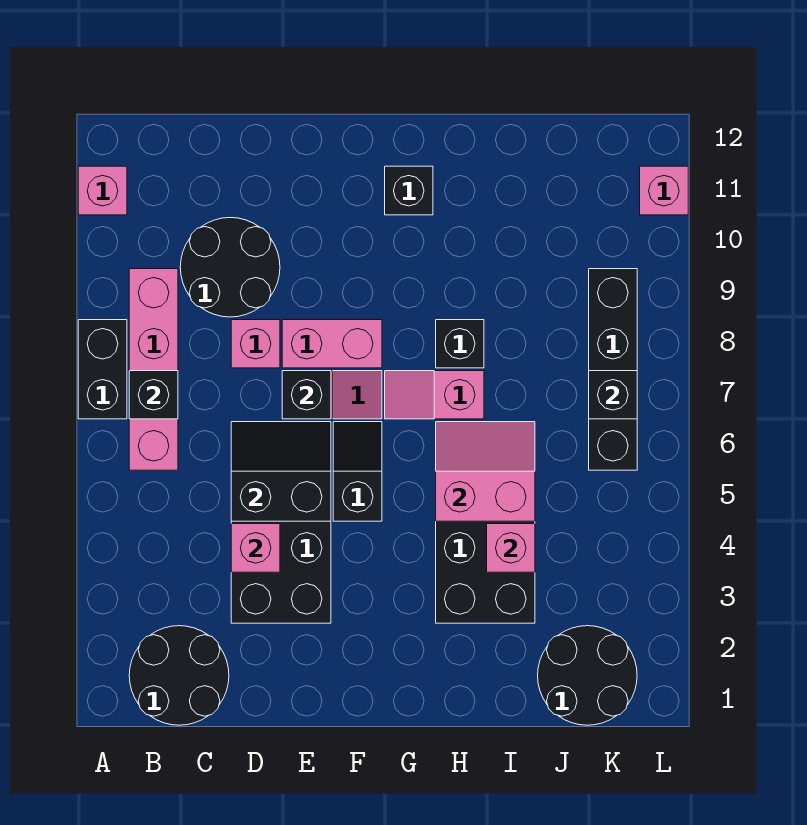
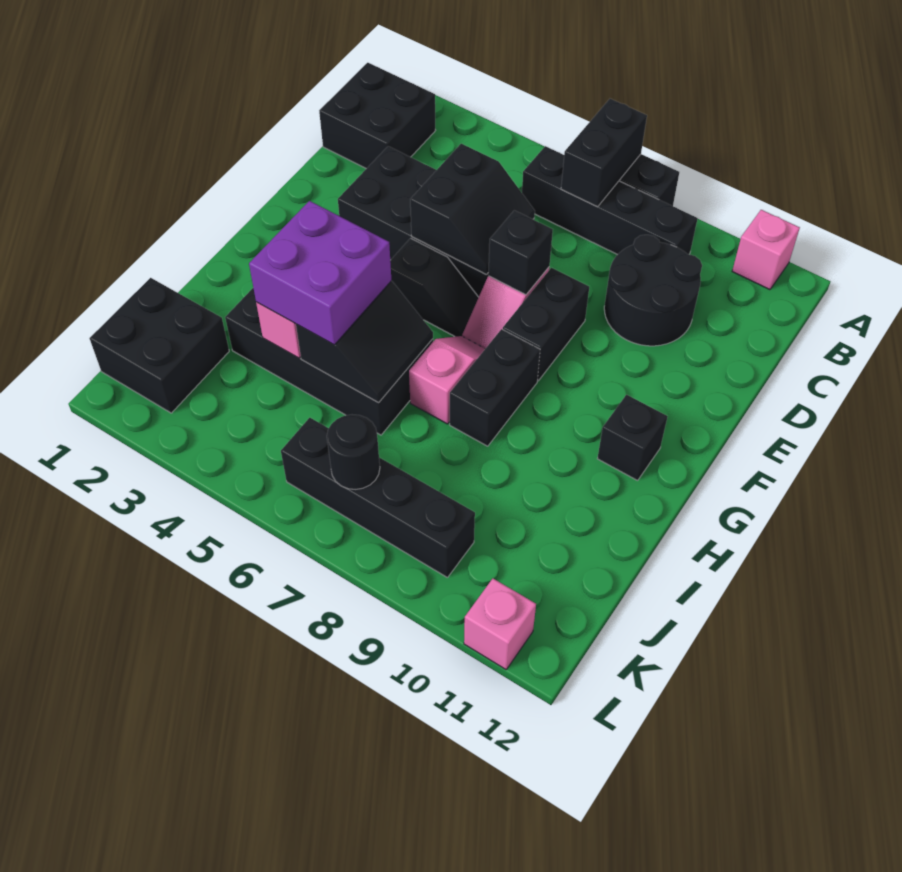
black round brick B1:C2 level 1 -> black brick B1:C2 level 1
pink brick B6:B9 level 1 -> black brick B6:B9 level 1
black brick B7 level 2 -> black brick A7:B7 level 2
pink brick D4 level 2 -> none
pink brick D8 level 1 -> none
pink brick E8:F8 level 1 -> black brick E8:F8 level 1
none -> purple brick H4:I5 level 3
pink slope H5:I6 level 2 top 5 -> black slope H5:I6 level 2 top 5
black brick H8 level 1 -> black brick G8:H8 level 1
black round brick J1:K2 level 1 -> black brick J1:K2 level 1
black brick K7 level 2 -> black round brick K7 level 2

